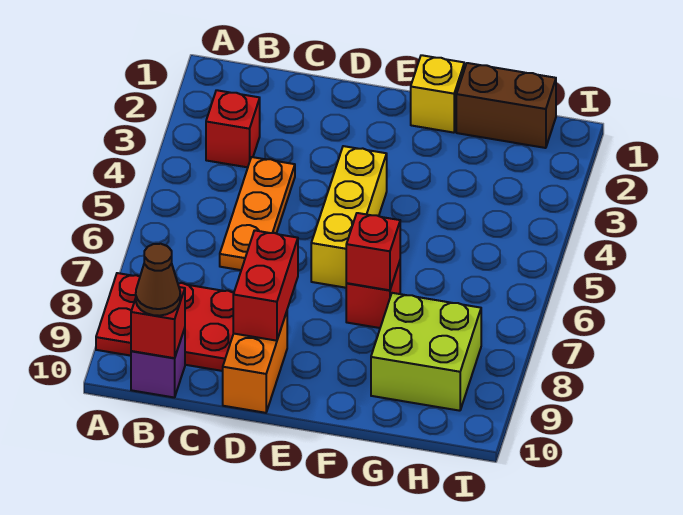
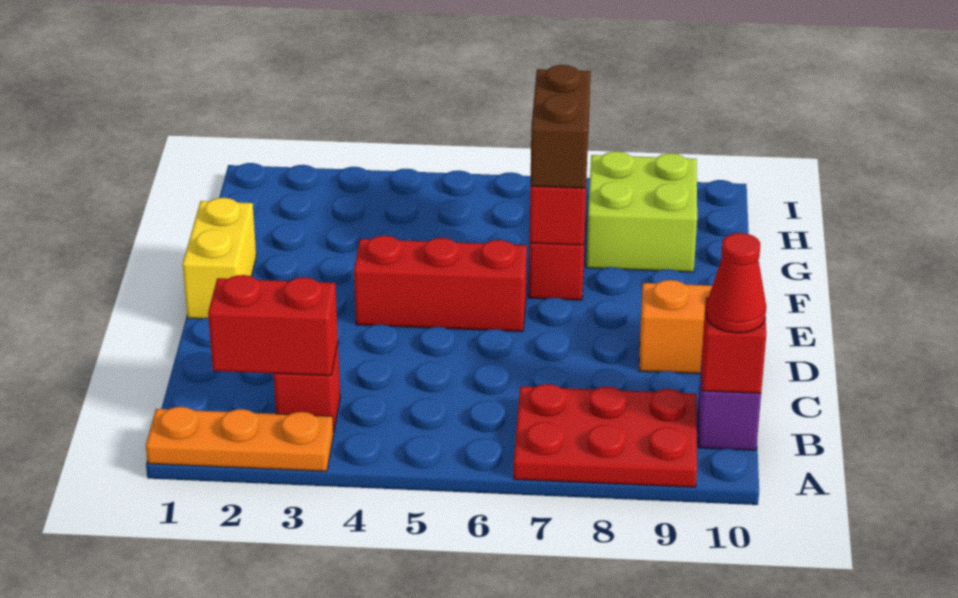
red plate A8:C9 level 1 -> red plate A7:B9 level 1
brown cone B10 level 3 -> red cone B10 level 3
orange plate C4:C6 level 1 -> orange plate A1:A3 level 1
red brick D8:D9 level 2 -> red brick B2:B3 level 2
yellow brick E4:E6 level 1 -> red brick E4:E6 level 1
yellow brick F1 level 1 -> yellow brick E1:F1 level 1
brown brick G1:H1 level 1 -> brown brick F7:G7 level 3

